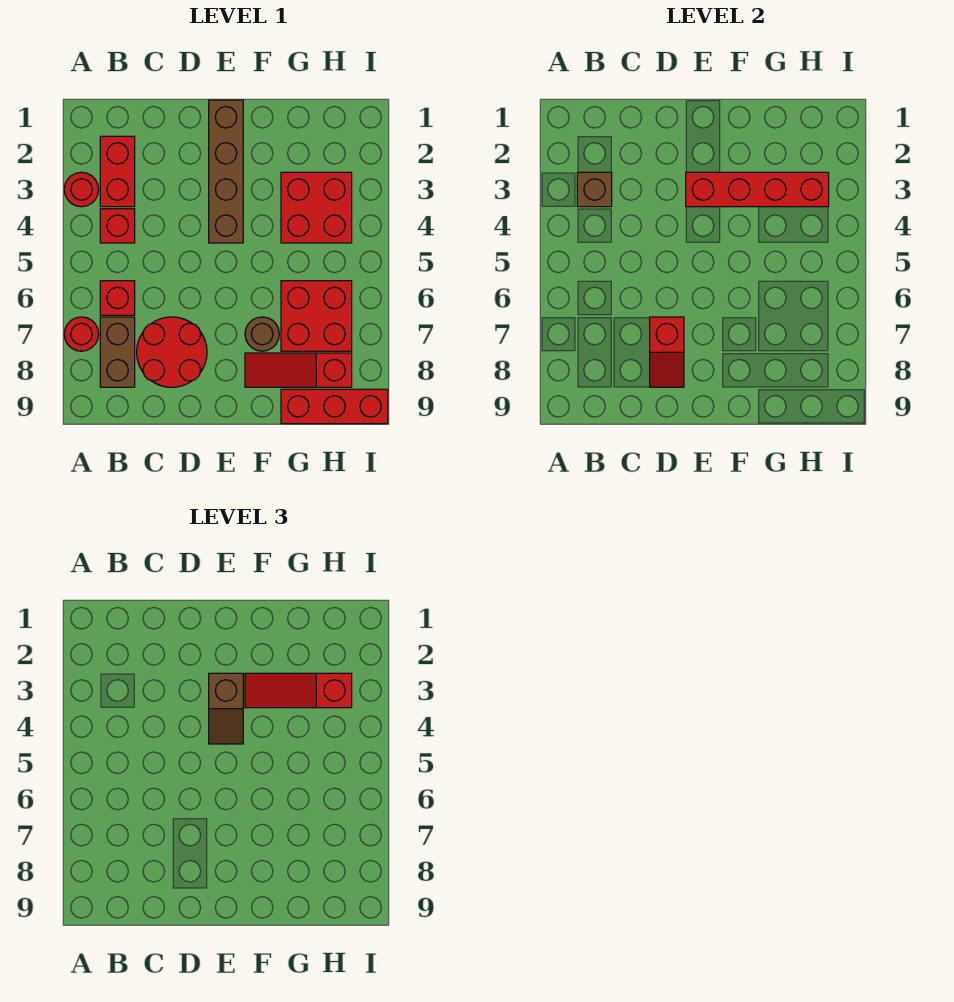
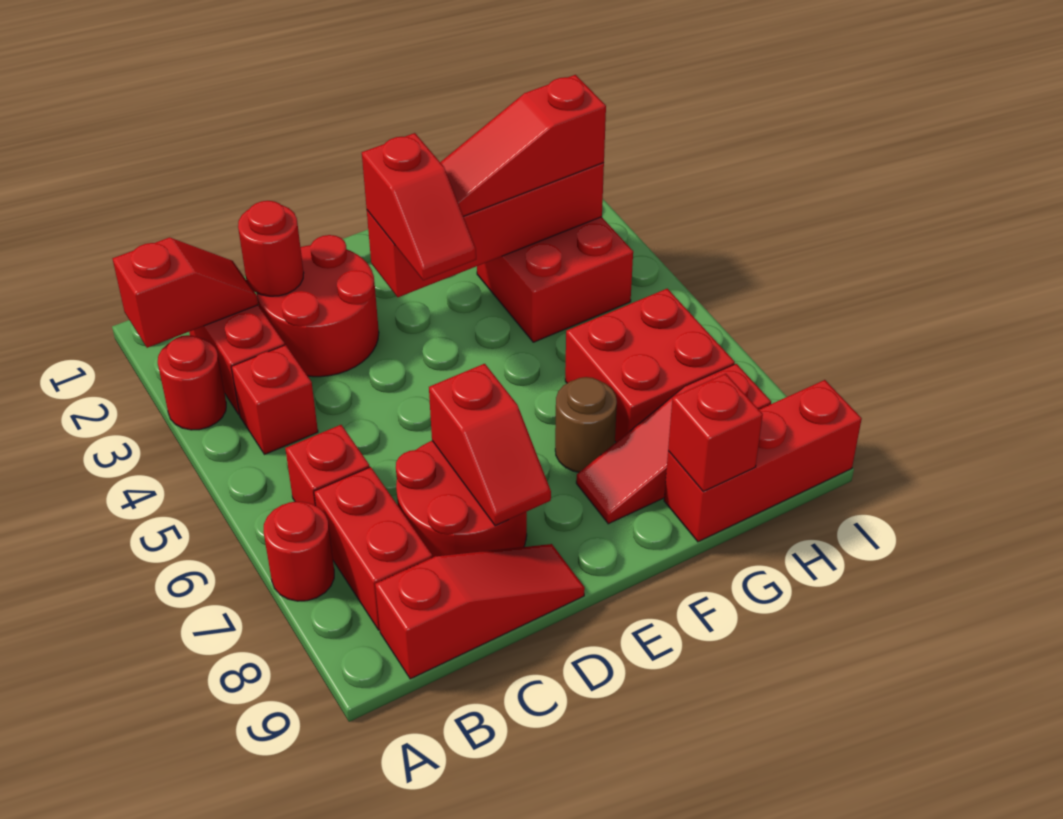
none -> red slope A2:B2 level 2 top A
brown brick B3 level 2 -> none
brown brick B7:B8 level 1 -> red brick B7:B8 level 1
none -> red slope B9:D9 level 1 top B
none -> red round brick C2:D3 level 1
none -> red round brick C2 level 2
brown brick E1:E4 level 1 -> none
brown slope E3:E4 level 3 top 3 -> red slope E3:E4 level 3 top 3
none -> red brick G9 level 2

